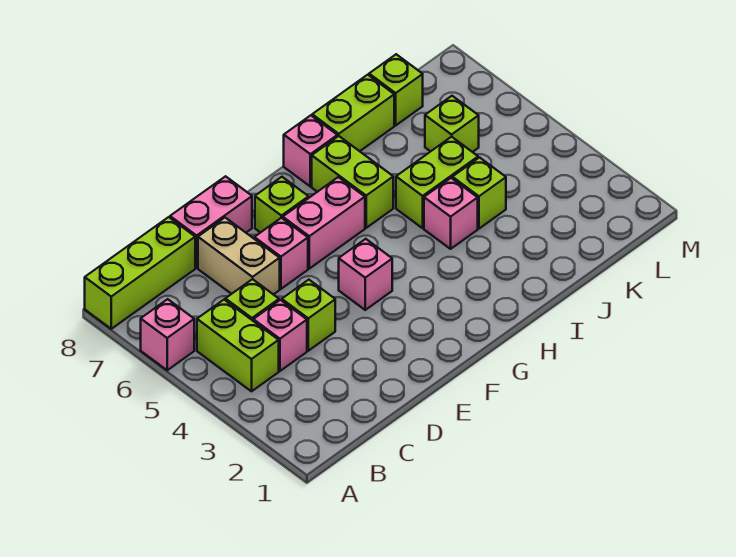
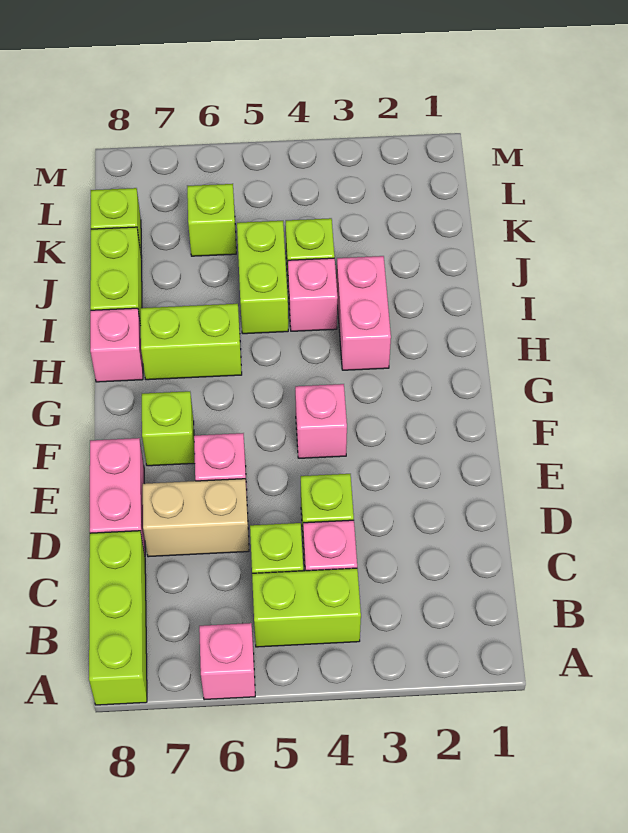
pink brick F6:G6 level 1 -> pink brick H3:I3 level 1

